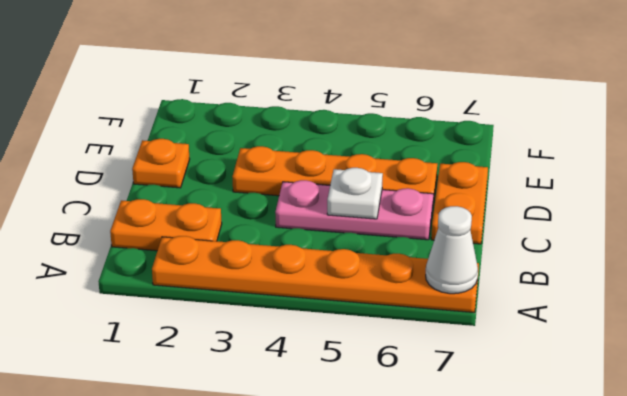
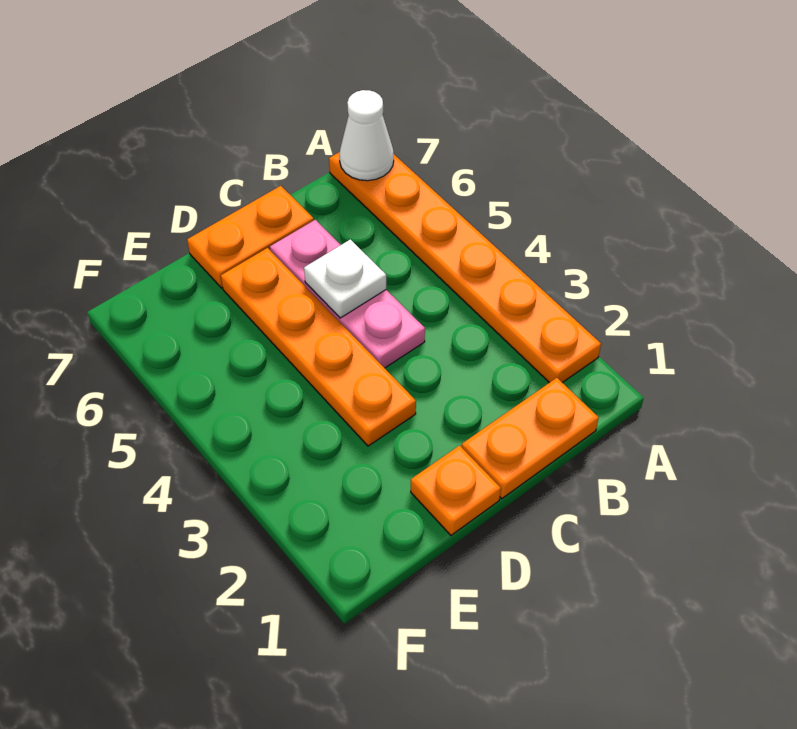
orange plate B1:B2 level 1 -> orange plate B1:C1 level 1

